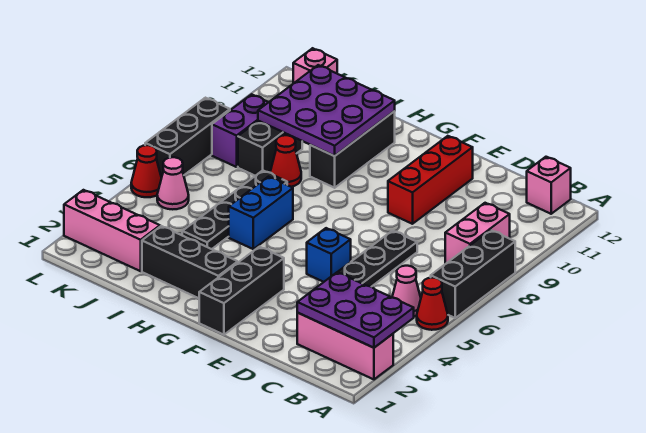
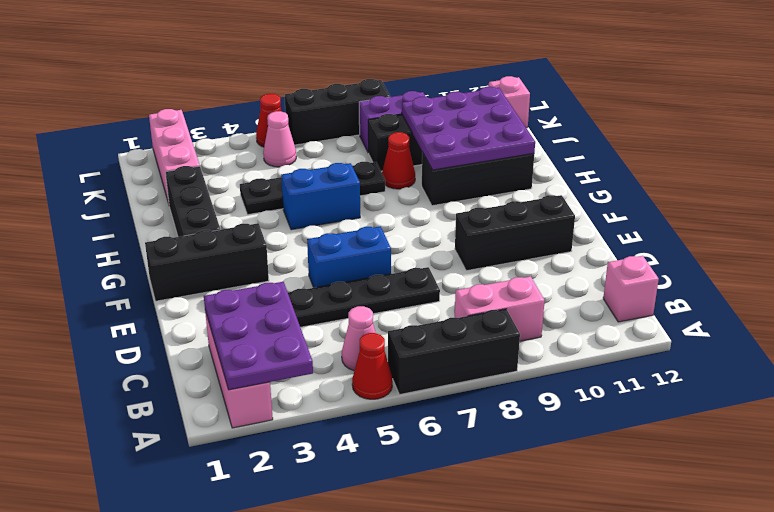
blue brick E5 level 1 -> blue brick E5:E6 level 1
red brick E9:E11 level 1 -> black brick E9:E11 level 1

